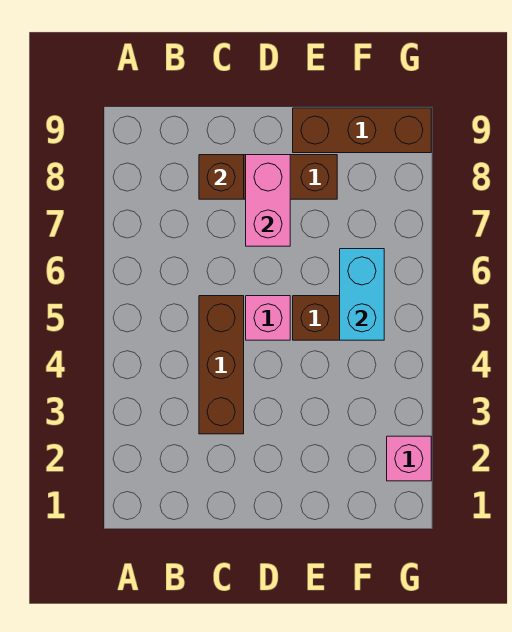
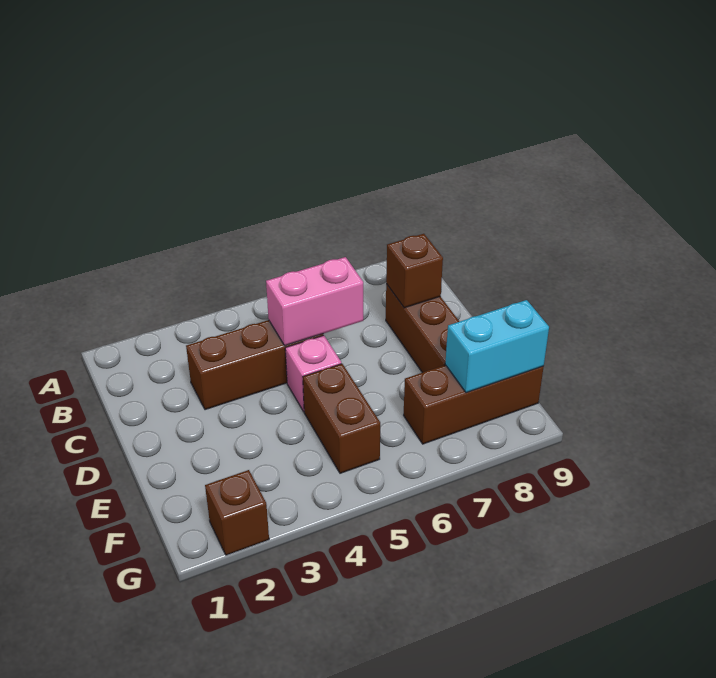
pink brick D7:D8 level 2 -> pink brick C5:C6 level 2
brown brick E9:G9 level 1 -> brown brick F7:F9 level 1
cyan brick F5:F6 level 2 -> cyan brick F8:F9 level 2
pink brick G2 level 1 -> brown brick G2 level 1

